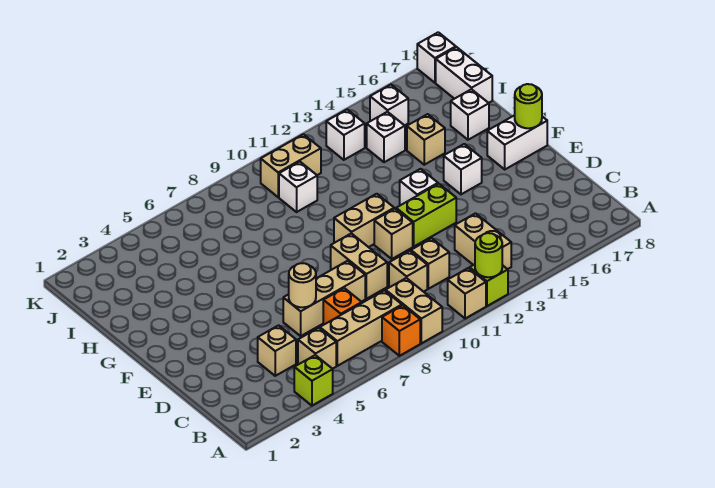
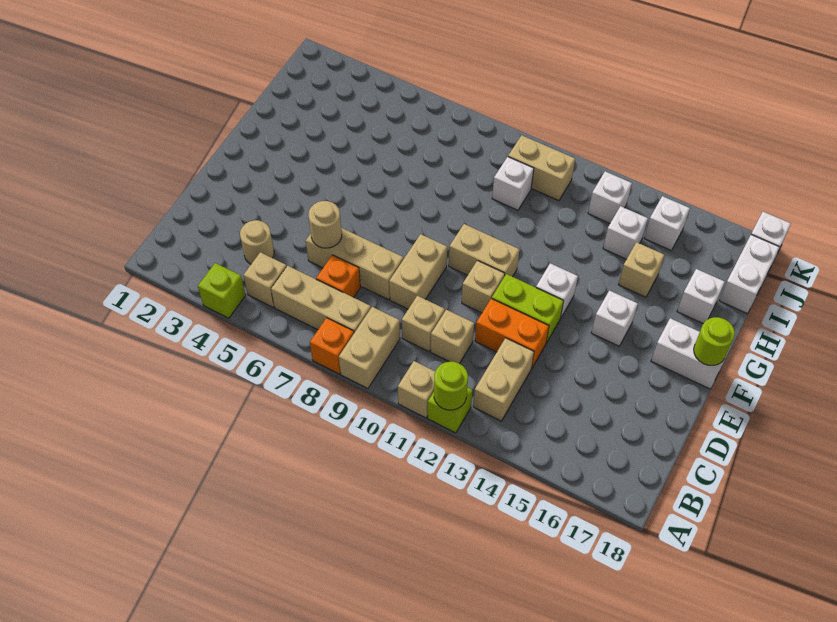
tan brick C4 level 1 -> tan round brick C4 level 1
none -> orange brick D12:D13 level 1

